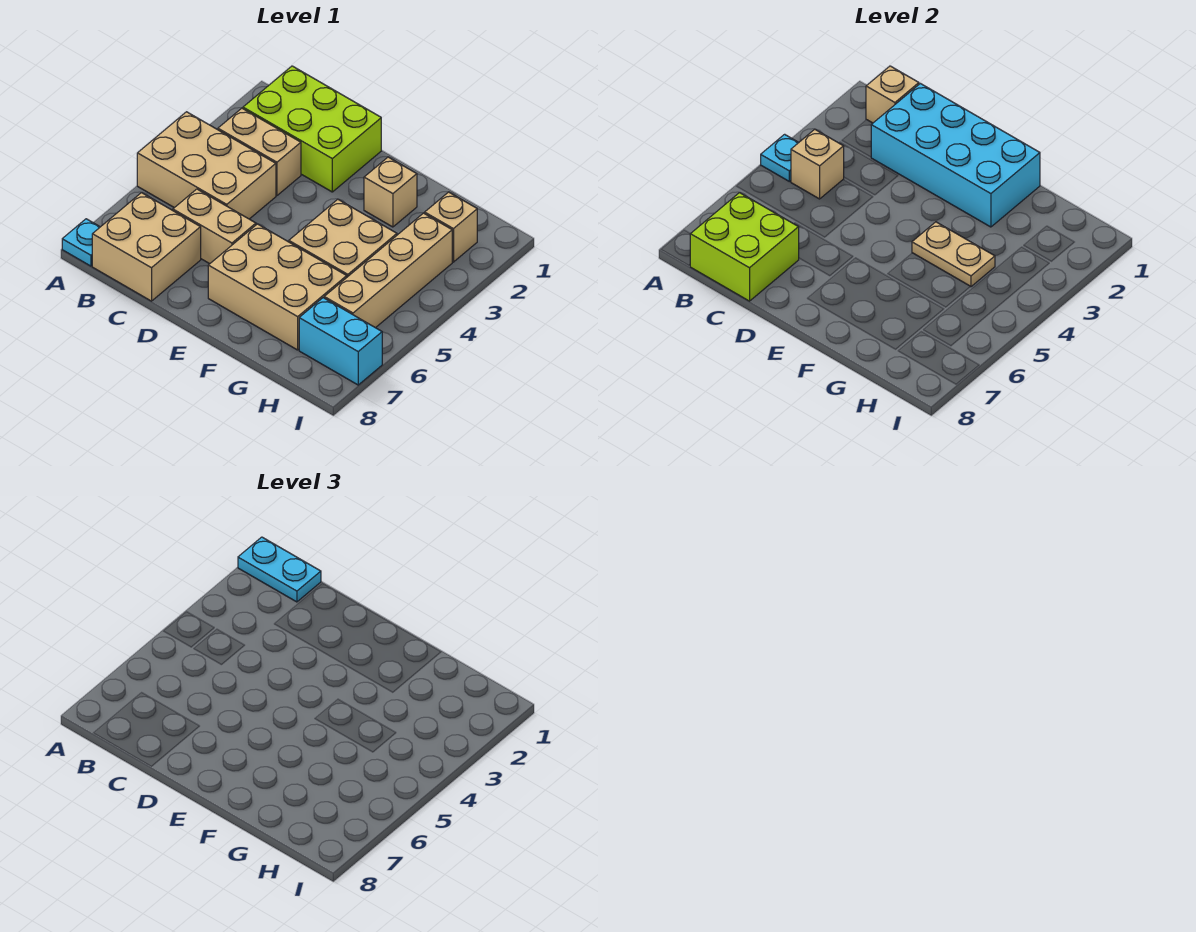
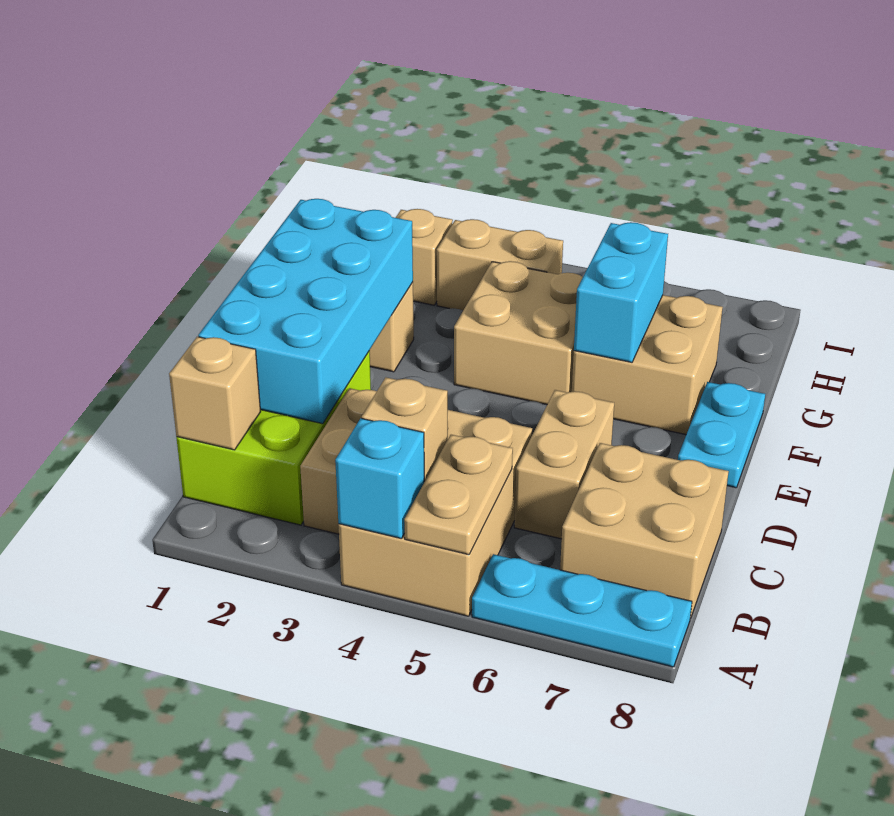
cyan plate A1:B1 level 3 -> cyan plate E8:F8 level 1
cyan plate A4 level 2 -> cyan brick A4 level 2
cyan plate A8 level 1 -> cyan plate A6:A8 level 1
lime brick B7:C8 level 2 -> none
tan brick E6:G7 level 1 -> tan brick F6:G7 level 1
tan plate F4:G4 level 2 -> tan plate A5:B5 level 2
tan brick H3:H6 level 1 -> tan brick H3:H4 level 1
cyan brick H7:I7 level 1 -> cyan brick F6:G6 level 2

